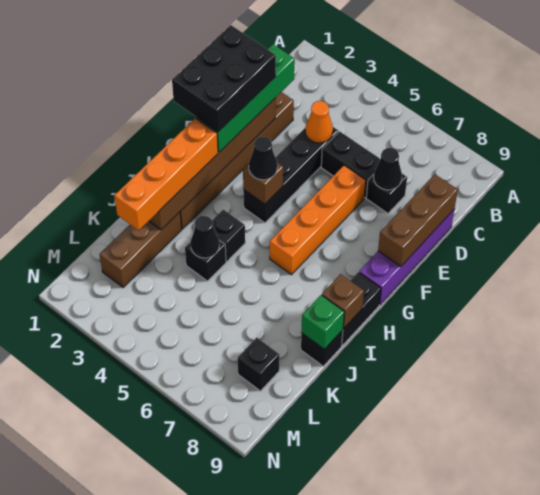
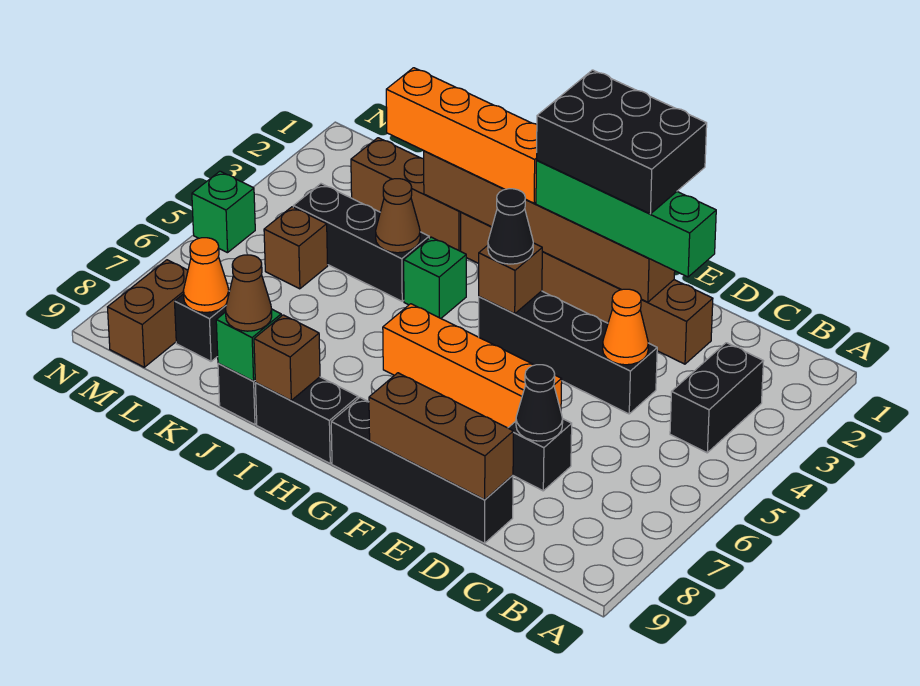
black brick D5:D6 level 1 -> black brick B3:B4 level 1
purple brick D9:G9 level 1 -> black brick D9:G9 level 1
black brick I4 level 1 -> green brick I4 level 1
black brick J4 level 1 -> black brick J4:L4 level 1
black cone J4 level 2 -> brown cone J4 level 2
none -> brown cone J9 level 3
none -> brown brick L5 level 1
none -> orange cone L8 level 2
none -> brown brick M8:M9 level 1
none -> green brick N5 level 1

